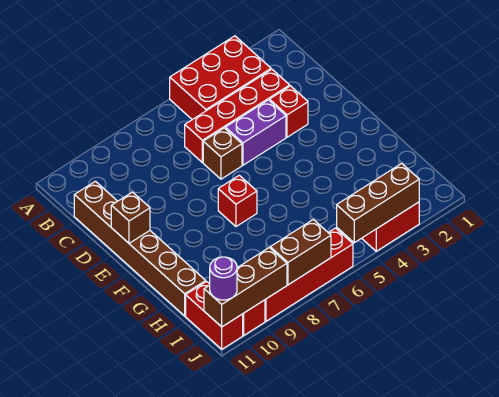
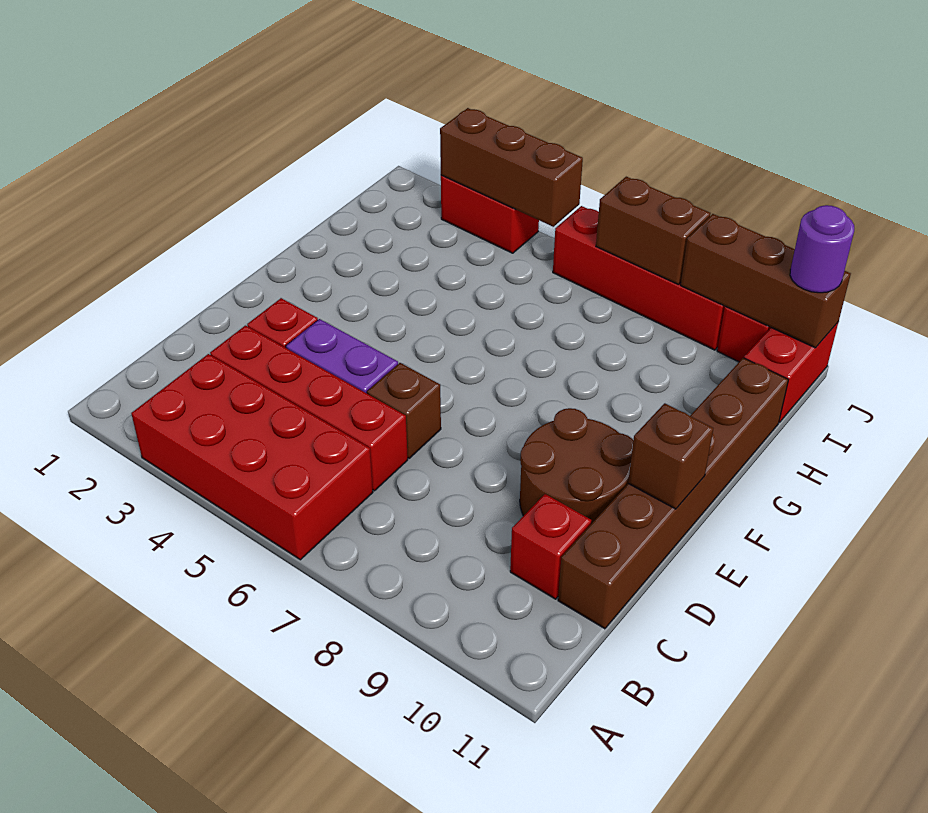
red brick A3:B5 level 1 -> red brick A3:B6 level 1
none -> brown round brick D9:E10 level 1
red brick F7 level 1 -> red brick C10 level 1

